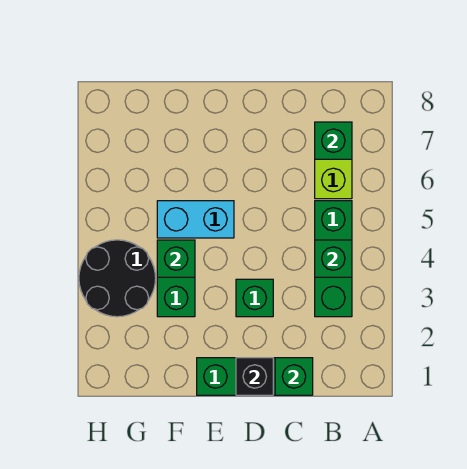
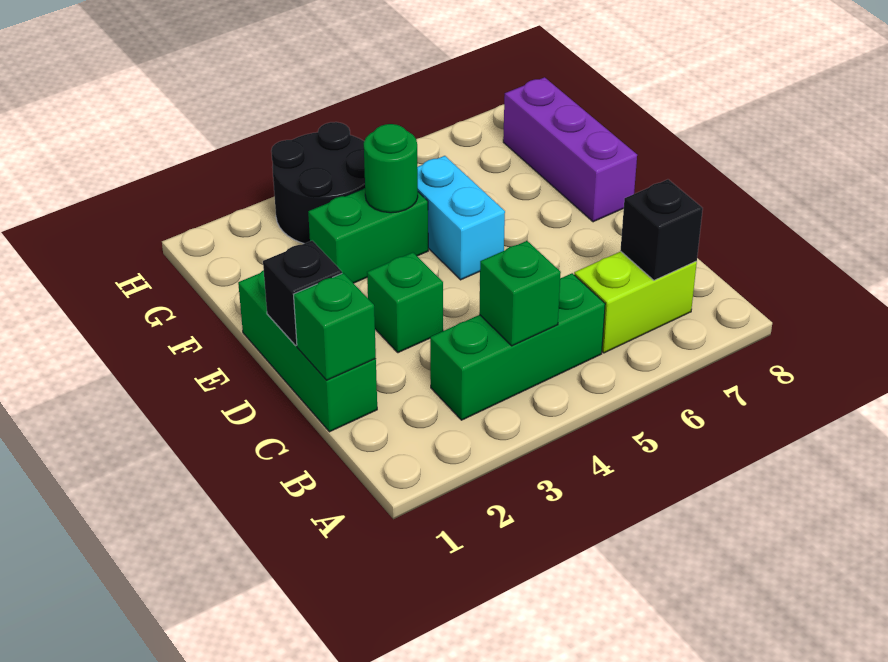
green brick B7 level 2 -> black brick B7 level 2
none -> purple brick E8:G8 level 1
green brick F4 level 2 -> green round brick F4 level 2

